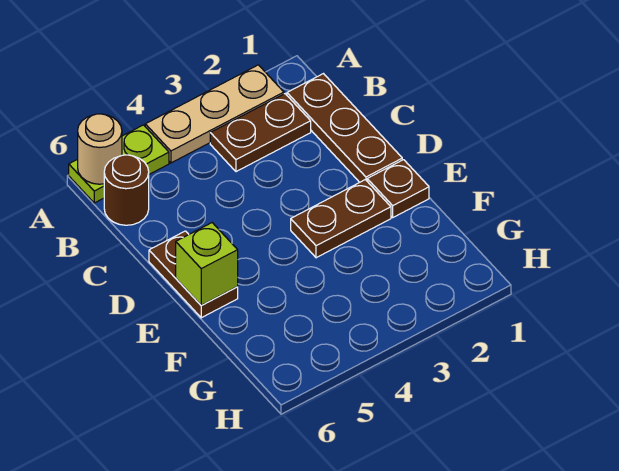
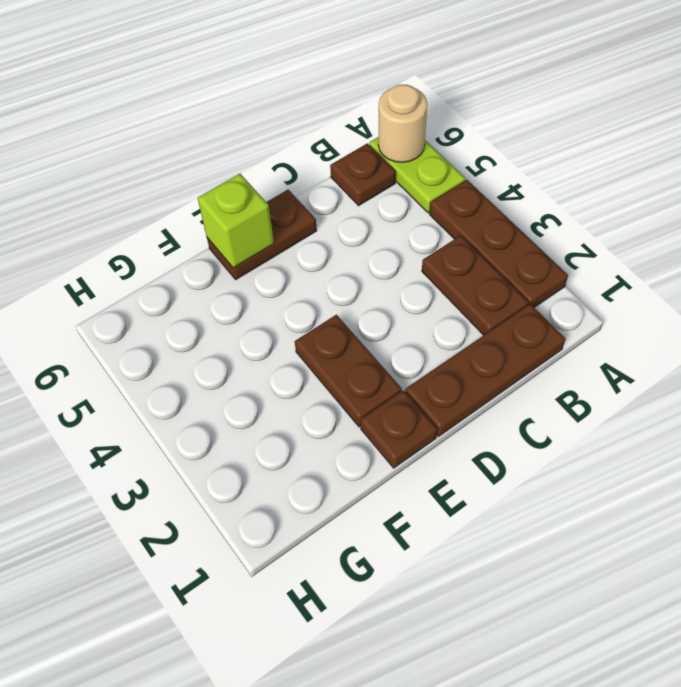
tan plate A2:A4 level 1 -> brown plate A2:A4 level 1
brown round brick B6 level 1 -> brown plate B6 level 1

